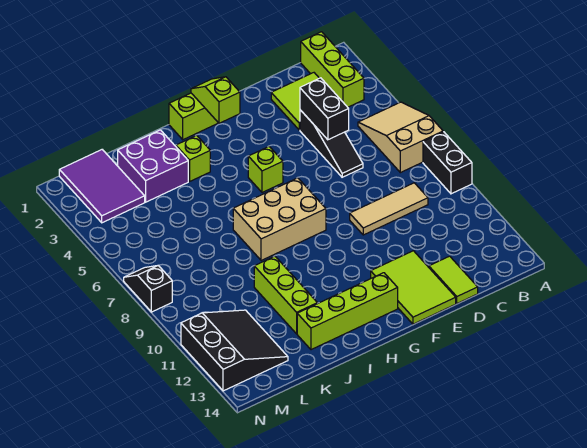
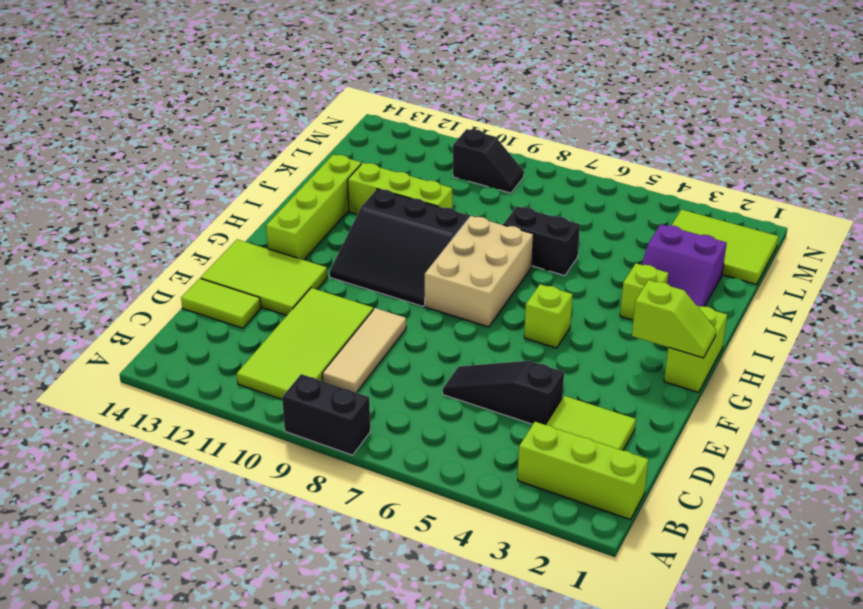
tan slope A5:B7 level 1 top 7 -> none
none -> lime tile B10:E11 level 1
black brick D4:D5 level 2 -> black brick J6:J7 level 1
purple brick J2:K3 level 1 -> purple slope J2:K3 level 1 top K
purple tile L1:M3 level 1 -> lime tile L1:M3 level 1
black slope L11:N13 level 1 top N -> black slope G9:I11 level 1 top I
black slope N7:N8 level 1 top 8 -> black slope M9:M10 level 1 top 10

